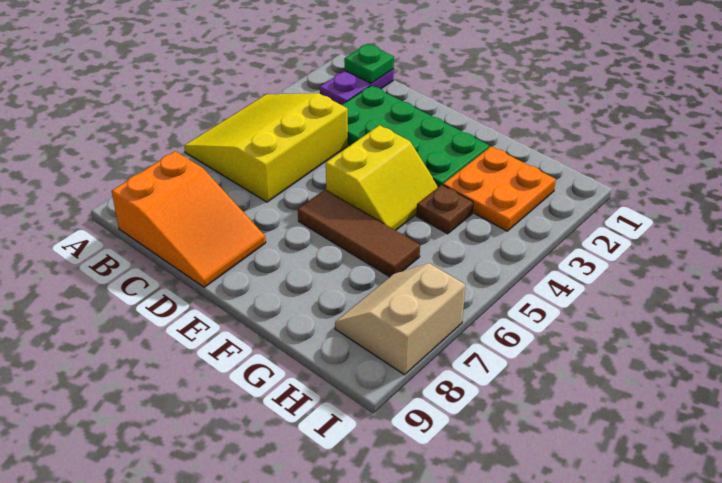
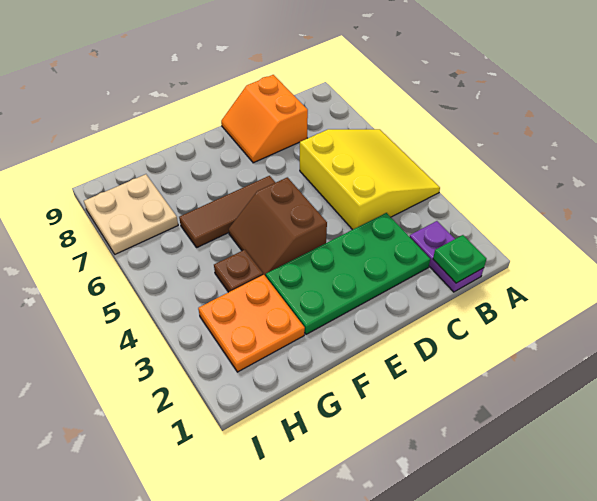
orange slope B8:D9 level 1 top B -> orange slope C8:D9 level 1 top C
yellow slope E4:F5 level 1 top E -> brown slope E4:F5 level 1 top E
tan slope H7:I8 level 1 top I -> tan plate H7:I8 level 1

